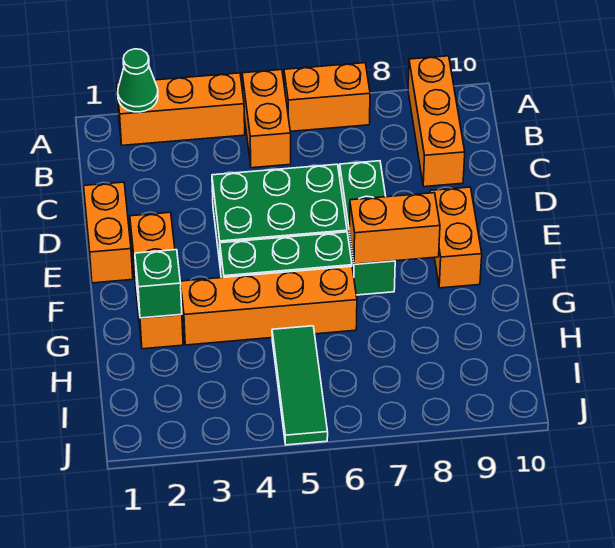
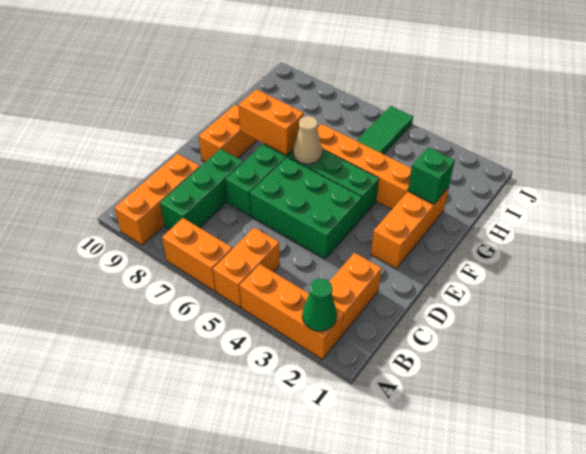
none -> green brick B8:D8 level 1
orange brick D1:E1 level 1 -> orange brick B2:C2 level 1
none -> tan cone F6 level 2

